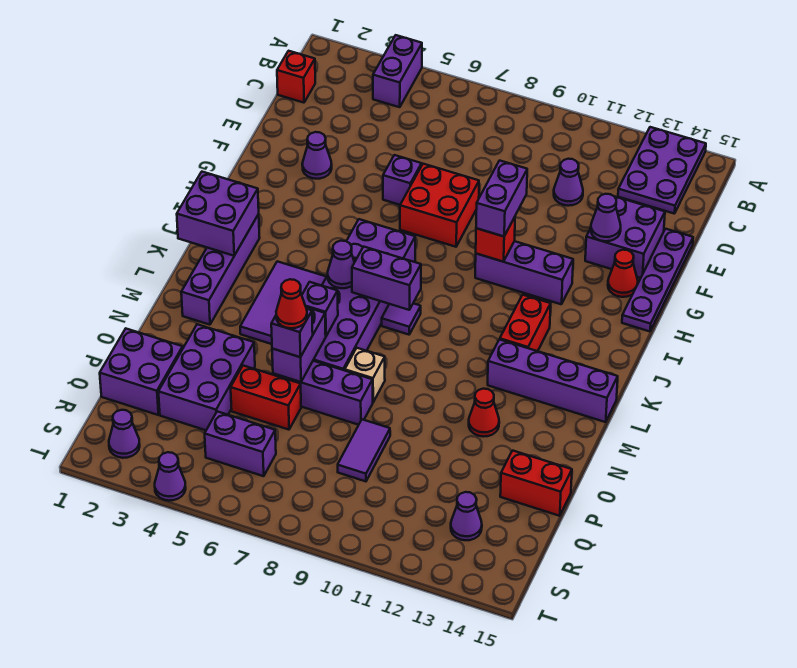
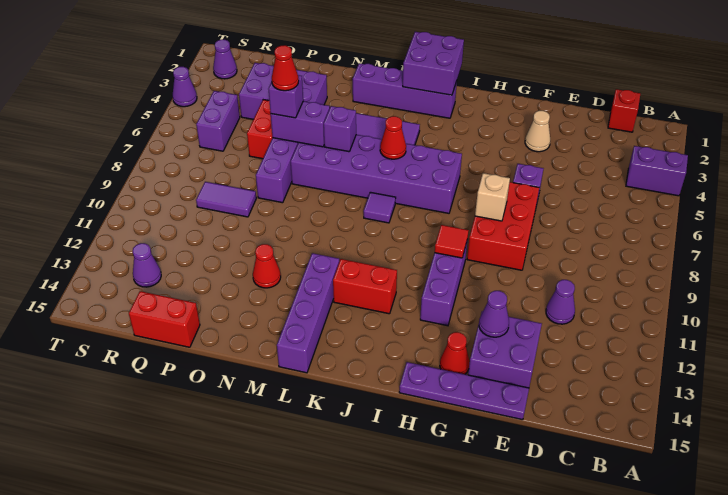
purple plate A13:C14 level 1 -> none
purple cone F3 level 1 -> tan cone F3 level 1
red brick F7:G8 level 1 -> red brick F7:G9 level 1
purple brick G10:H10 level 3 -> none
red brick H10 level 2 -> red tile H10 level 2
purple cone K6 level 2 -> red cone K6 level 2
purple brick K7:K8 level 2 -> none
tan brick N8 level 1 -> tan brick G8 level 2
purple brick P1:Q2 level 1 -> none
red brick P14:P15 level 1 -> red brick P15:Q15 level 1

